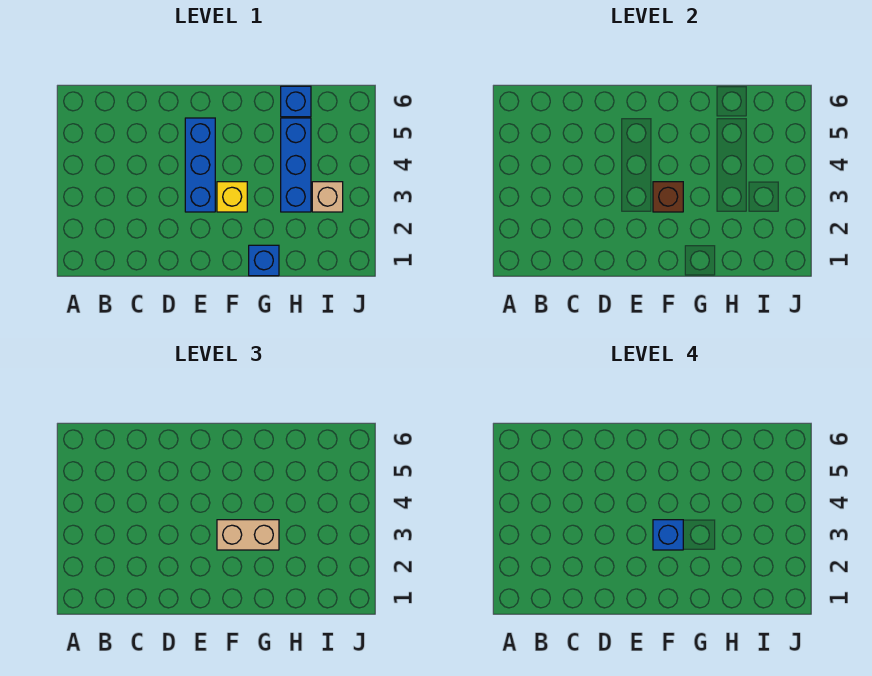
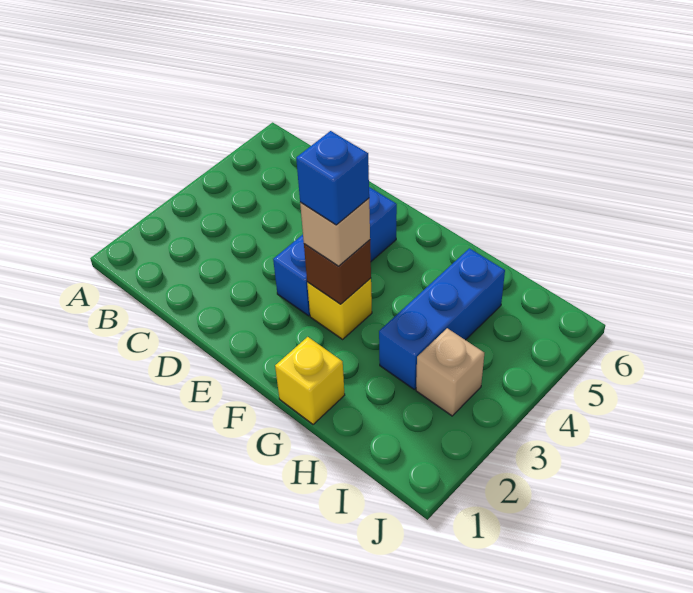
tan brick F3:G3 level 3 -> tan brick F3 level 3
blue brick G1 level 1 -> yellow brick G1 level 1
blue brick H6 level 1 -> none

